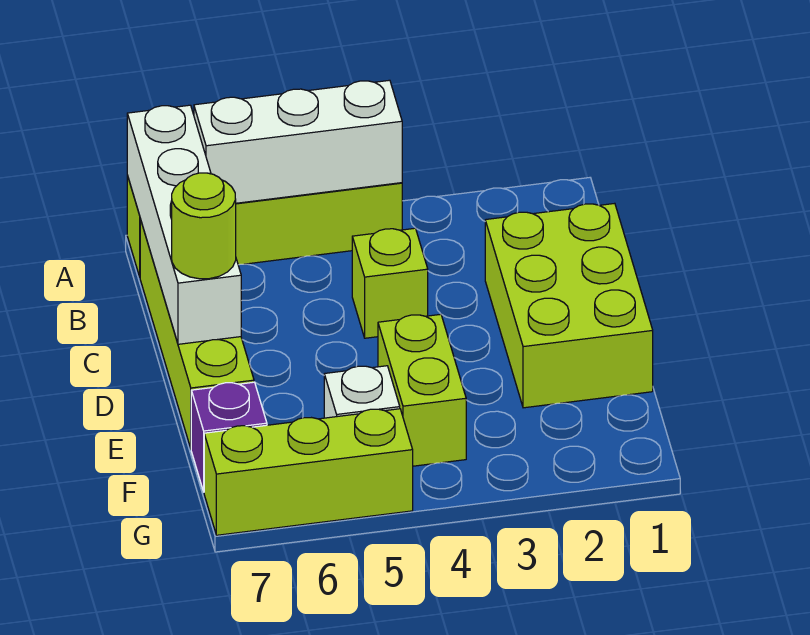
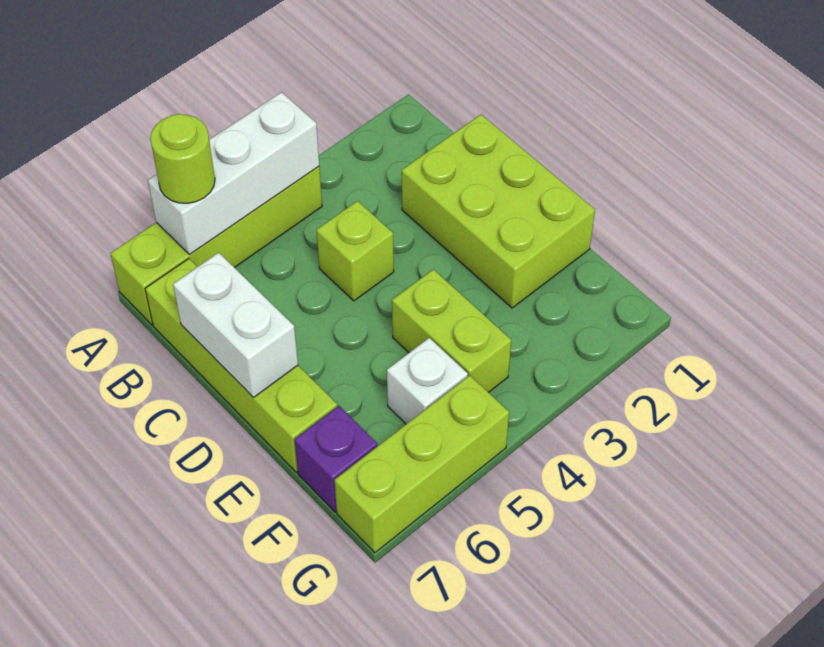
white brick A7:D7 level 2 -> white brick C7:D7 level 2
lime round brick D7 level 3 -> lime round brick A6 level 3

